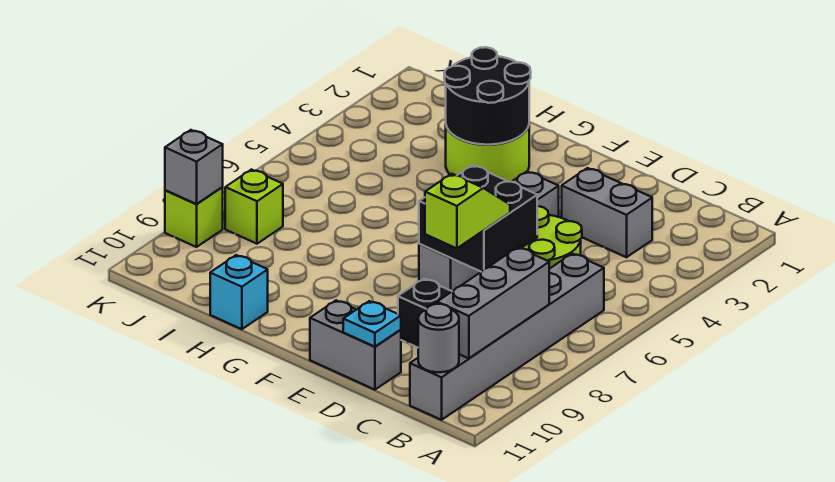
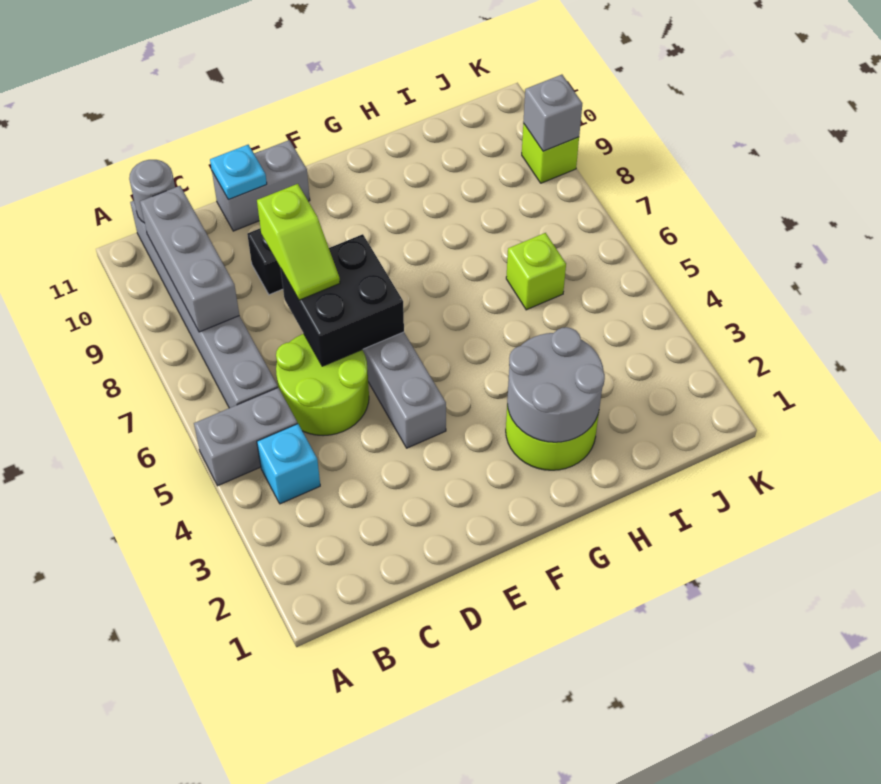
grey brick C3:D3 level 1 -> grey brick A5:B5 level 1
black round brick G2:H3 level 2 -> grey round brick G2:H3 level 2
cyan brick H11 level 1 -> cyan brick B4 level 1
lime brick J8 level 1 -> lime brick I6 level 1

